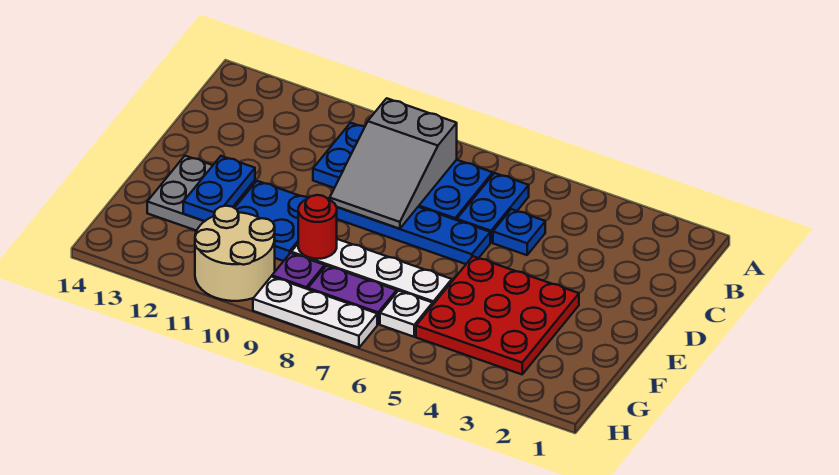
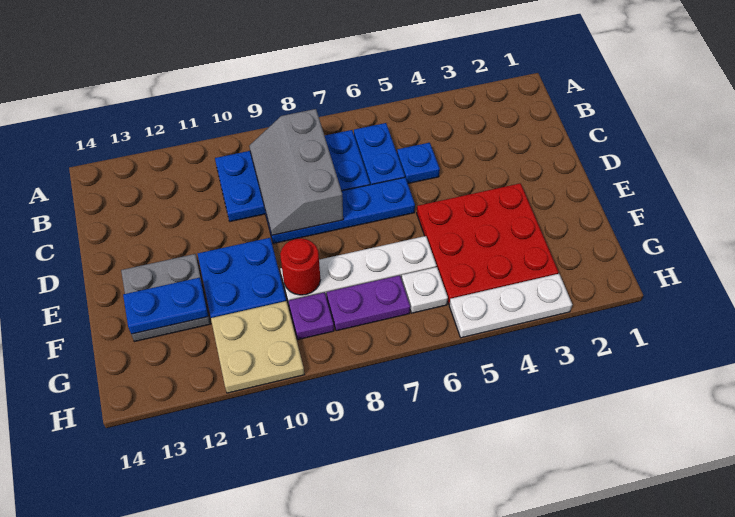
grey slope B8:D9 level 2 top B -> grey slope B8:D9 level 2 top 8
blue plate E12:F12 level 2 -> blue plate F12:F13 level 2
tan round brick G10:H11 level 1 -> tan plate G10:H11 level 1
white plate H7:H9 level 1 -> white plate H3:H5 level 1

